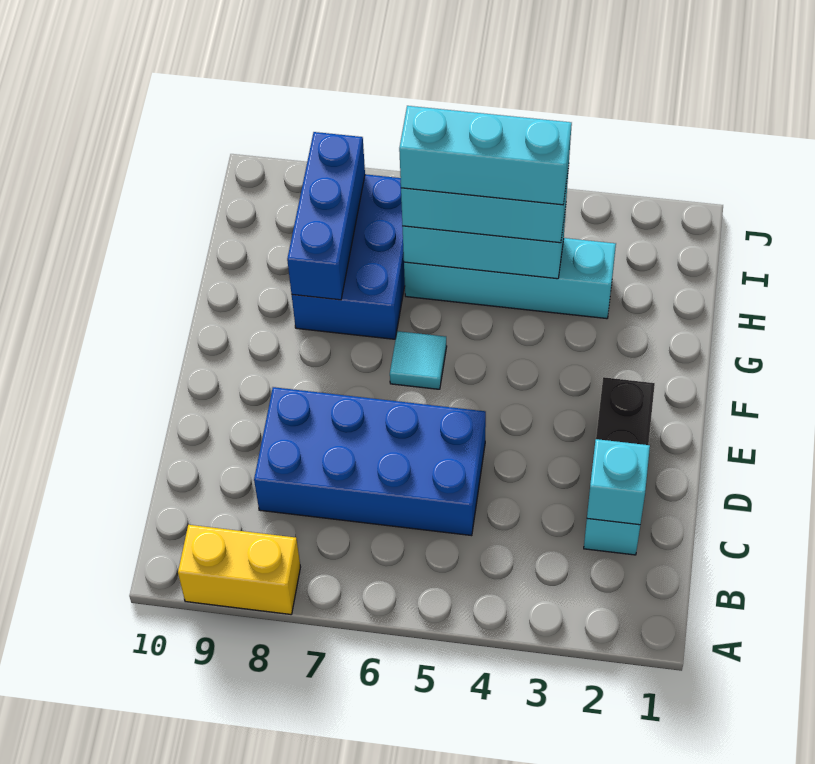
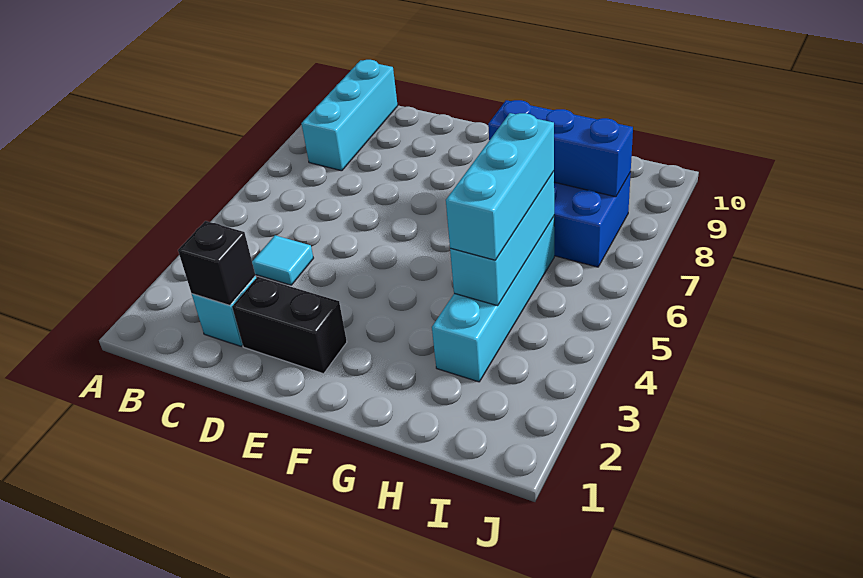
yellow brick A8:A9 level 1 -> none
cyan brick C2 level 2 -> black brick C2 level 2
blue brick C5:D8 level 1 -> none
cyan tile F6 level 1 -> cyan tile C4 level 1
cyan brick H4:H6 level 4 -> cyan brick B8:B10 level 1

